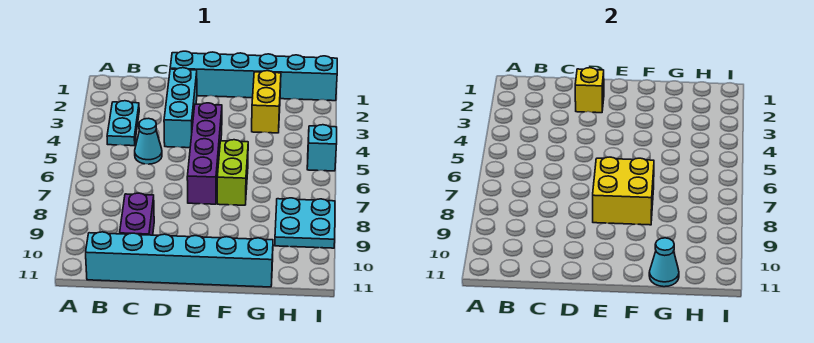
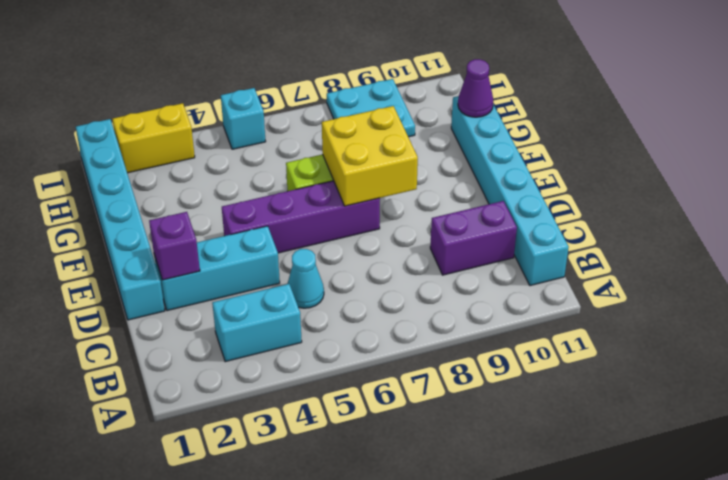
cyan plate B3:B4 level 1 -> cyan brick B3:B4 level 1
yellow brick D2 level 2 -> purple brick D2 level 2
yellow brick G2:G3 level 1 -> yellow brick I2:I3 level 1
cyan cone G11 level 2 -> purple cone G11 level 2

